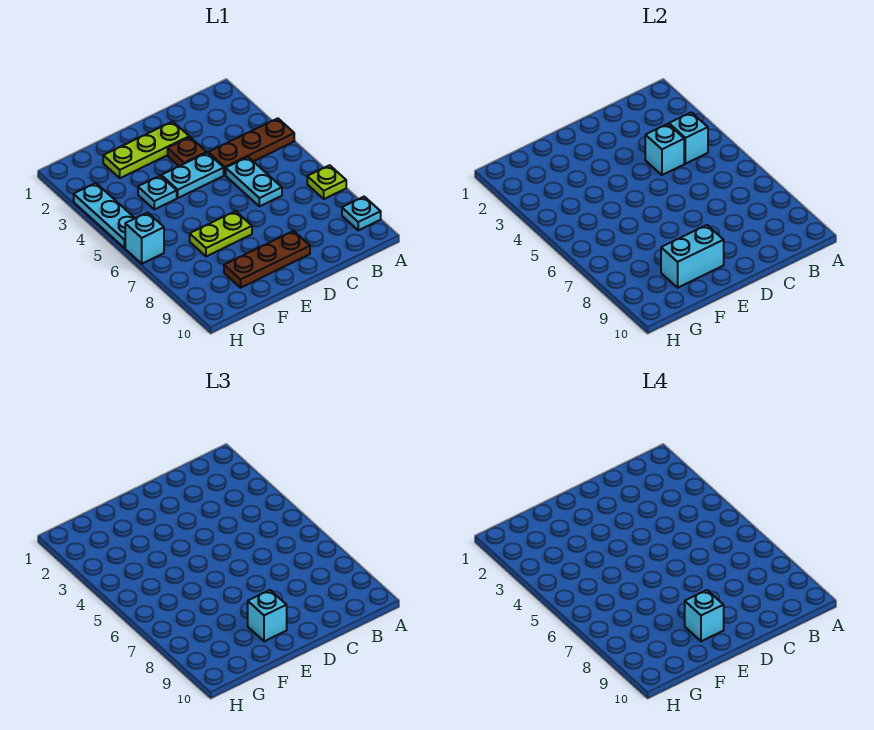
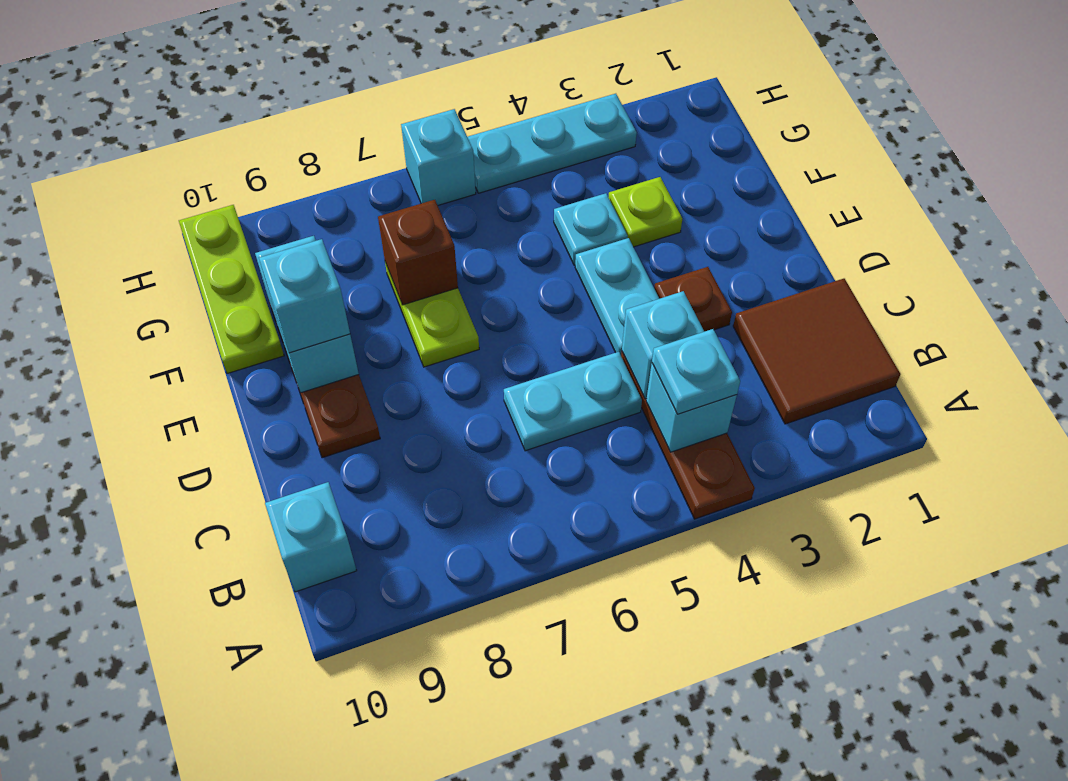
lime plate A7 level 1 -> lime plate F3 level 1
cyan plate A9 level 1 -> cyan plate B4 level 3
none -> brown tile B1:C2 level 1
lime plate D2:F2 level 1 -> lime plate F10:H10 level 1
cyan brick E9 level 4 -> cyan brick B10 level 1
none -> brown brick F7 level 2

